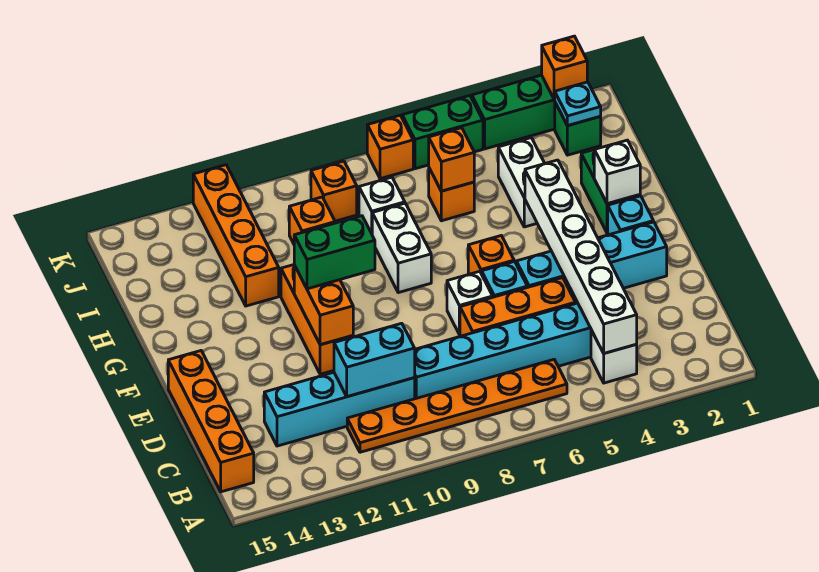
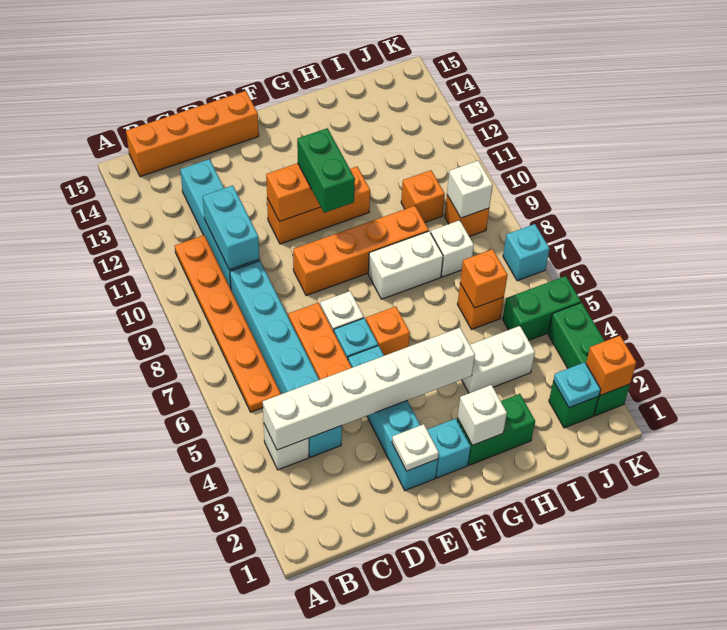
none -> white plate E2 level 2
orange brick H12:K12 level 1 -> orange brick E9:H9 level 1
none -> white brick J9 level 2
green brick K5:K6 level 1 -> green brick J5:K5 level 1
orange brick K7 level 1 -> cyan brick K7 level 1

